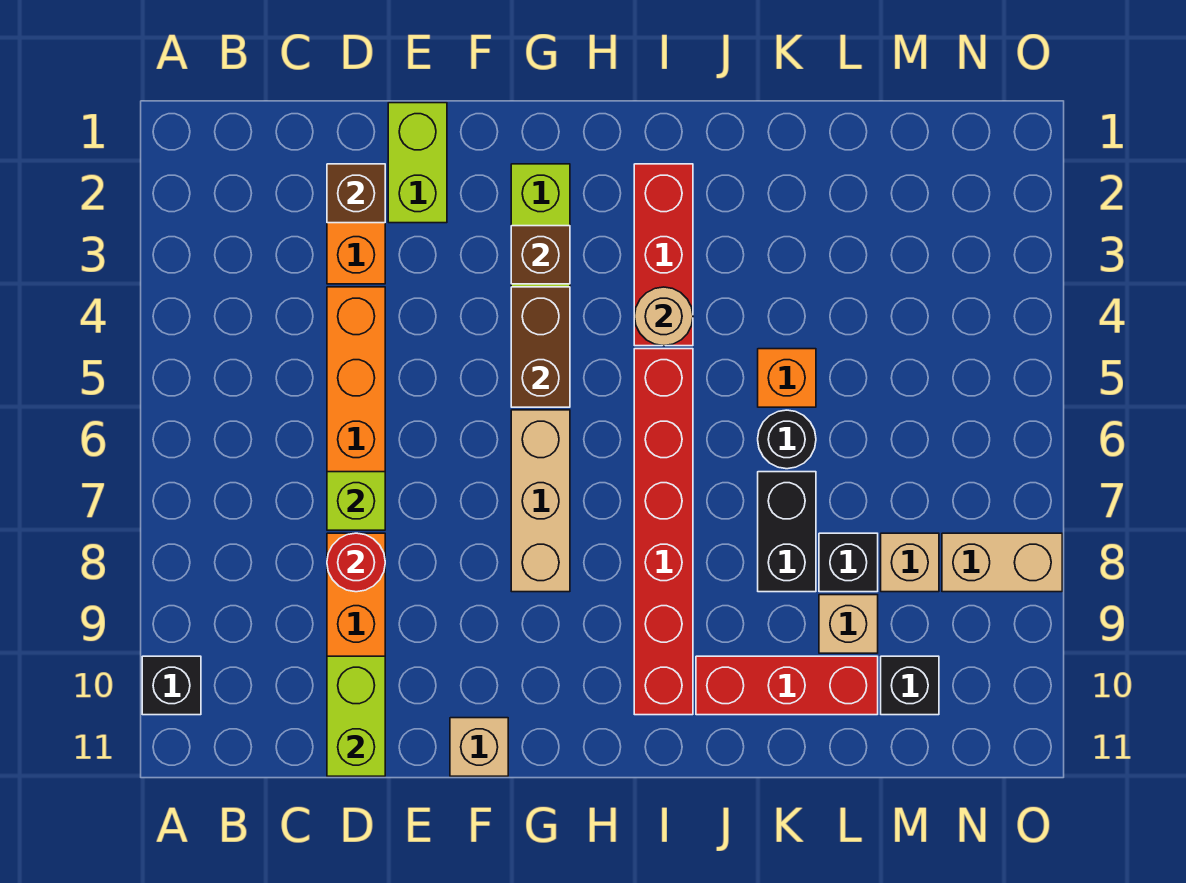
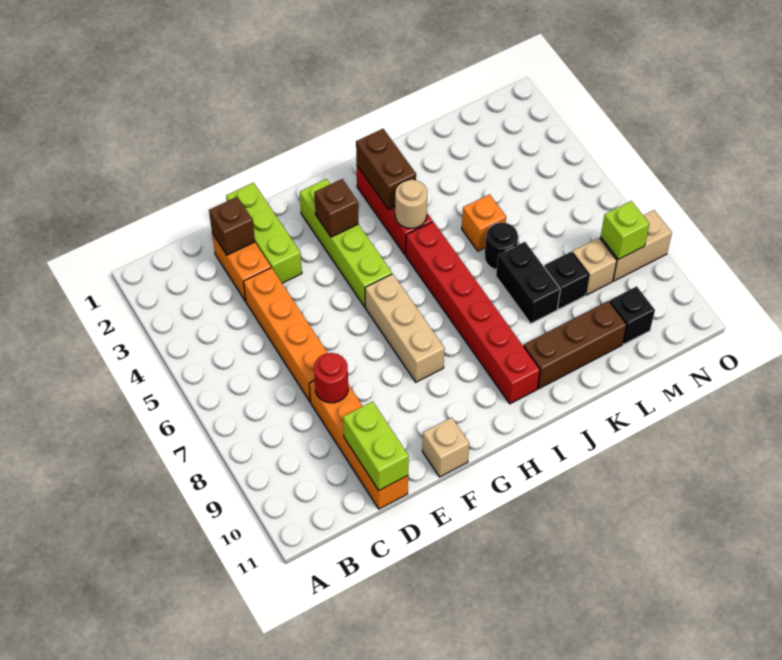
black brick A10 level 1 -> none
lime brick D7 level 2 -> lime brick N8 level 2
lime brick E1:E2 level 1 -> lime brick E1:E3 level 1
brown brick G4:G5 level 2 -> brown brick I2:I3 level 2
red brick J10:L10 level 1 -> brown brick J10:L10 level 1
tan brick L9 level 1 -> none

